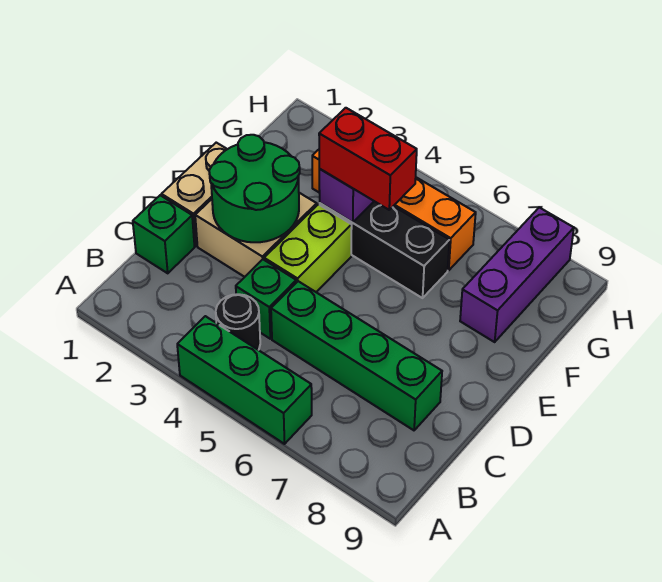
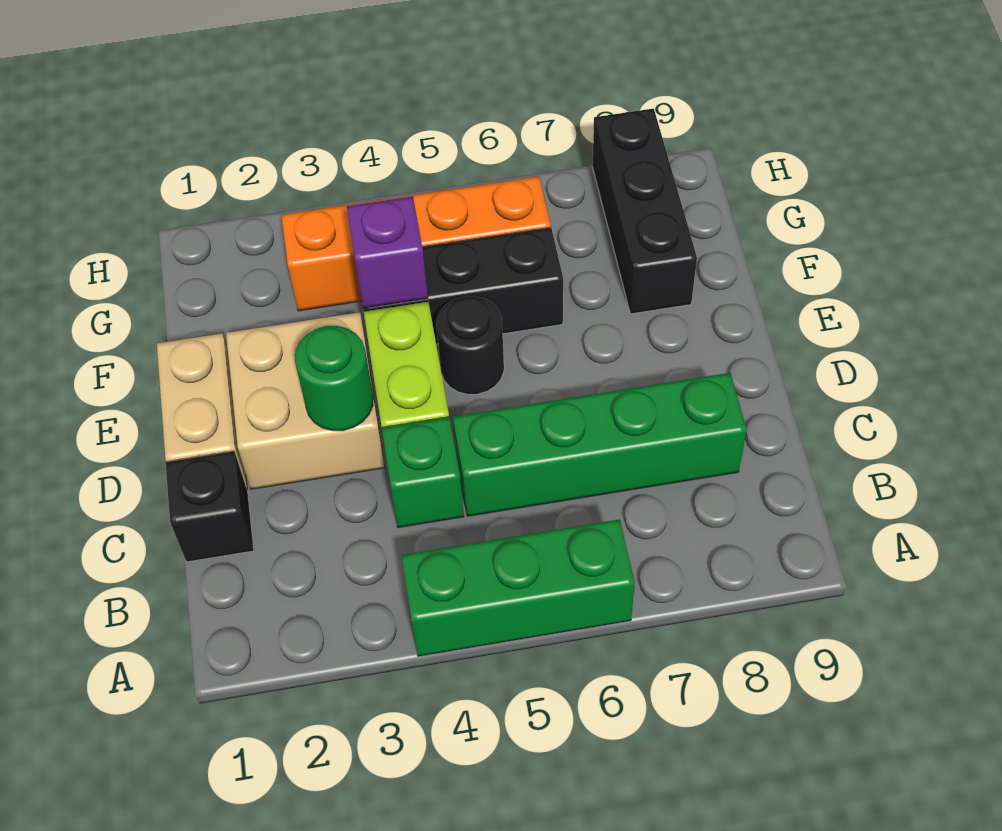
black round brick B4 level 1 -> black round brick E5 level 1
green brick C1 level 1 -> black brick C1 level 1
green round brick D2:E3 level 2 -> green round brick D3 level 2
red brick F4:F5 level 3 -> none
purple brick F8:H8 level 1 -> black brick F8:H8 level 1

